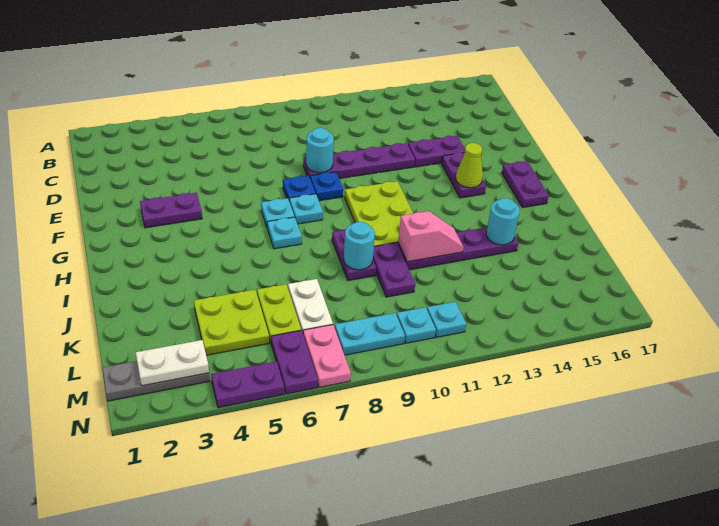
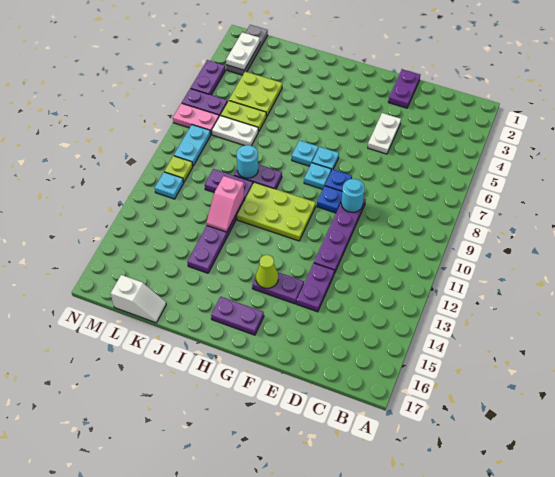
none -> white plate E4:E5 level 1
purple plate F3:F4 level 1 -> purple plate E1:E2 level 1
cyan round brick J14 level 2 -> none
none -> white slope K17:L17 level 1 top L
cyan plate M10 level 1 -> lime plate M10 level 1

